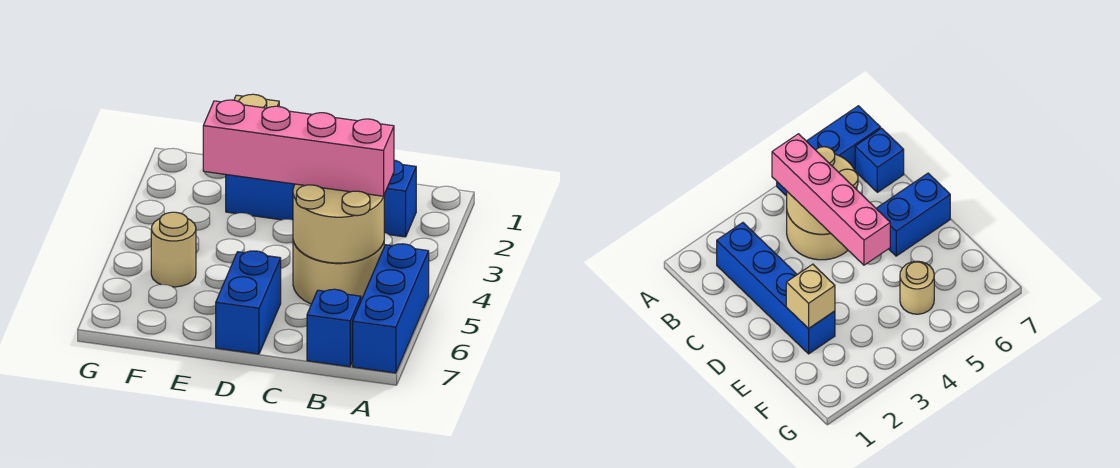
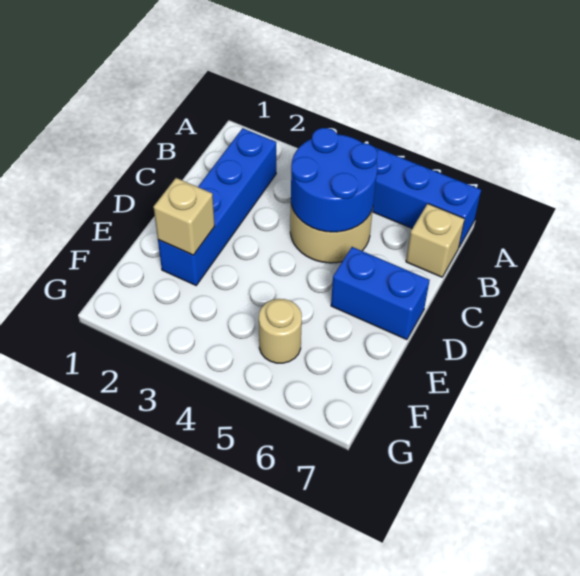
tan round brick B4:C5 level 2 -> blue round brick B4:C5 level 2
pink brick B4:E4 level 3 -> none
blue brick B7 level 1 -> tan brick B7 level 1

